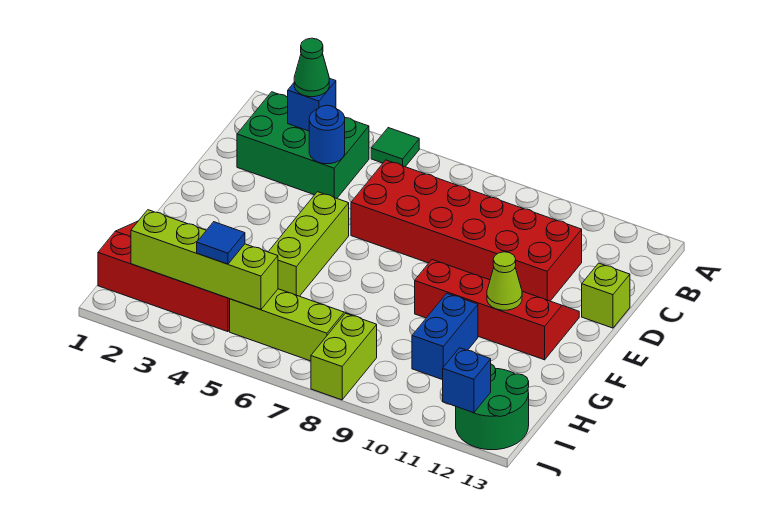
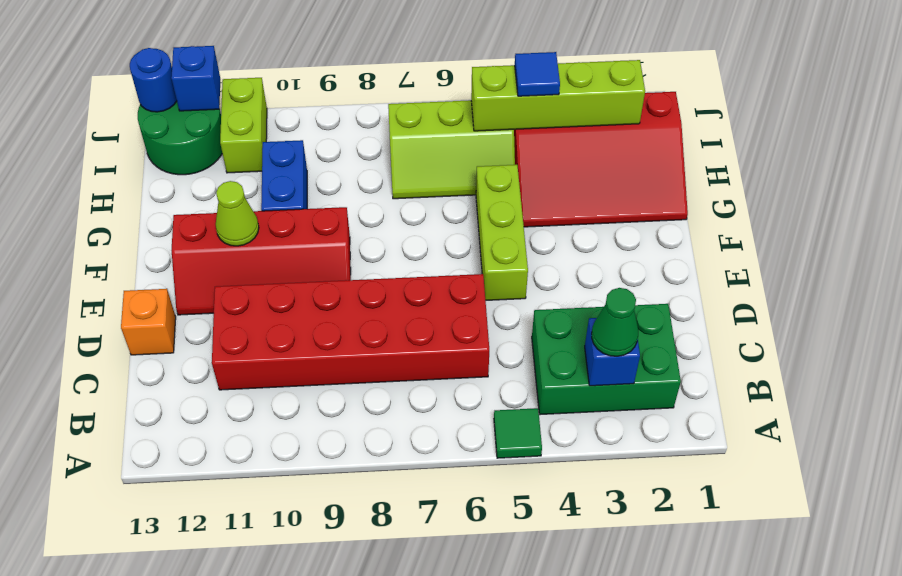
blue round brick C4 level 2 -> blue round brick J13 level 2
lime brick D13 level 1 -> orange brick D13 level 1
lime brick I8:J8 level 1 -> lime brick I11:J11 level 1

